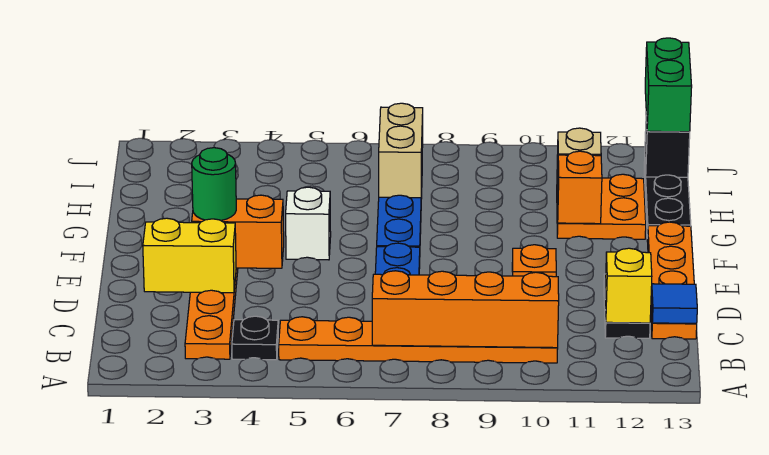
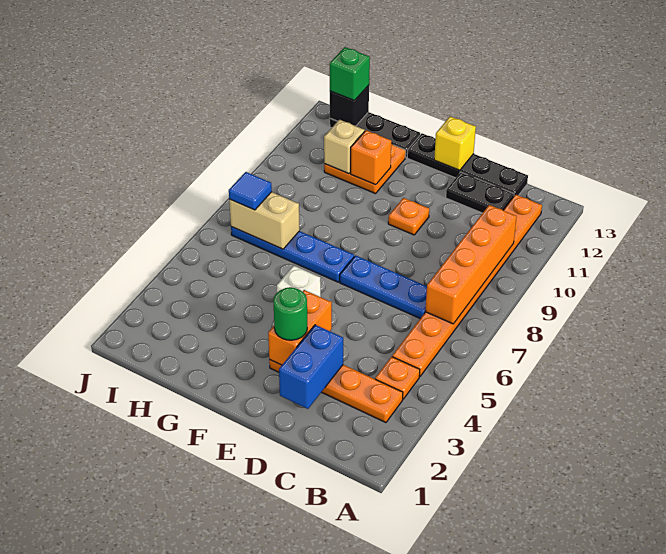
black plate B4 level 1 -> orange plate B4 level 1
orange plate B5:B10 level 1 -> orange plate B5:B12 level 1
yellow brick C12 level 2 -> yellow brick E13 level 2
orange plate C13:F13 level 1 -> black plate C13:F13 level 1
blue tile C13 level 2 -> blue tile I7 level 3
yellow brick D2:D3 level 2 -> blue brick D2:D3 level 2
green brick I13:J13 level 3 -> green brick I13 level 3

